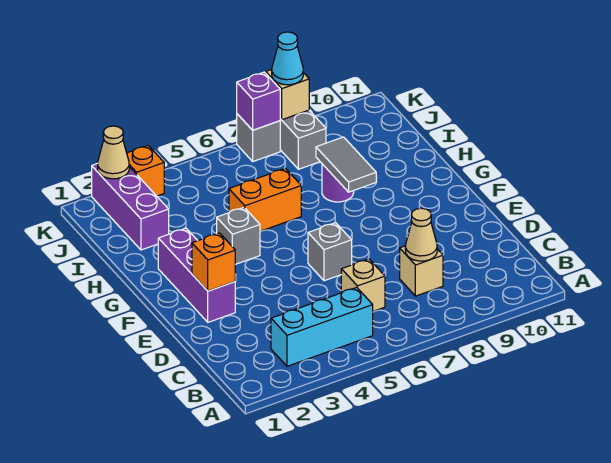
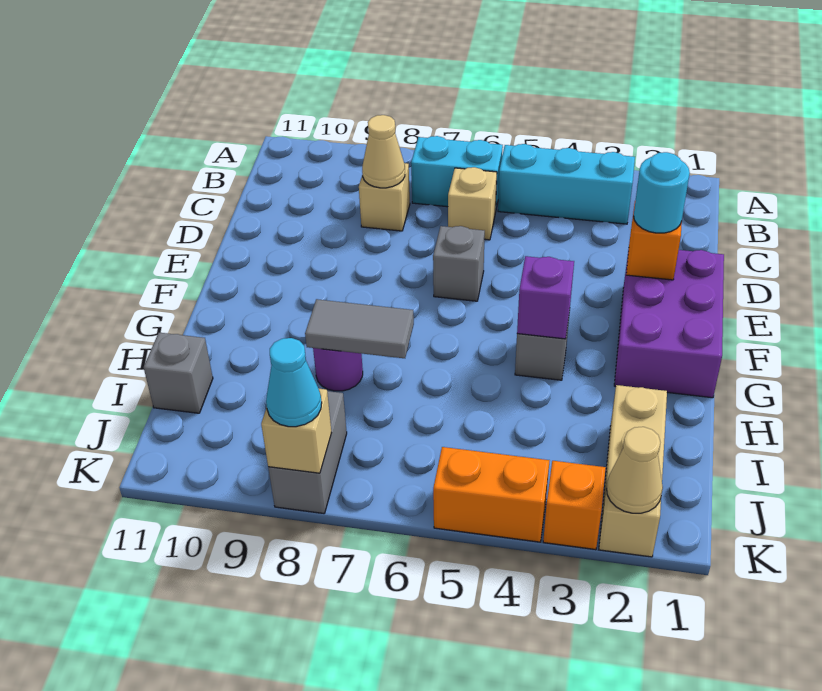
none -> cyan brick B6:B7 level 1
purple brick E2:G2 level 1 -> purple brick E1:G2 level 1
none -> cyan round brick E2 level 3
grey tile G8:H8 level 2 -> grey tile H7:H8 level 2
orange brick H5:H6 level 1 -> orange brick K4:K5 level 1
purple brick I2:K2 level 1 -> tan brick I2:K2 level 1
grey brick K7 level 1 -> grey brick I11 level 1
purple brick K7 level 2 -> purple brick G4 level 2

